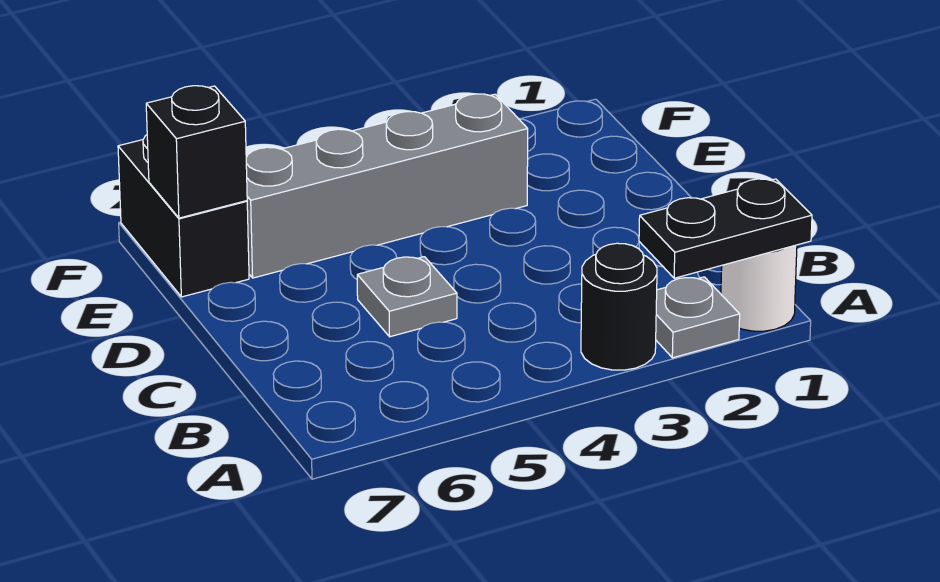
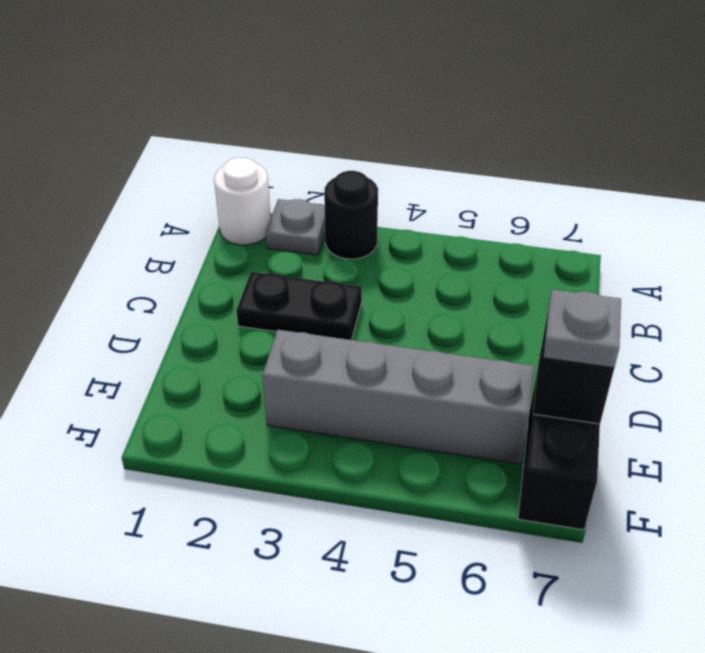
black plate A1:A2 level 2 -> black plate C2:C3 level 1
grey plate C5 level 1 -> grey plate E7 level 3

